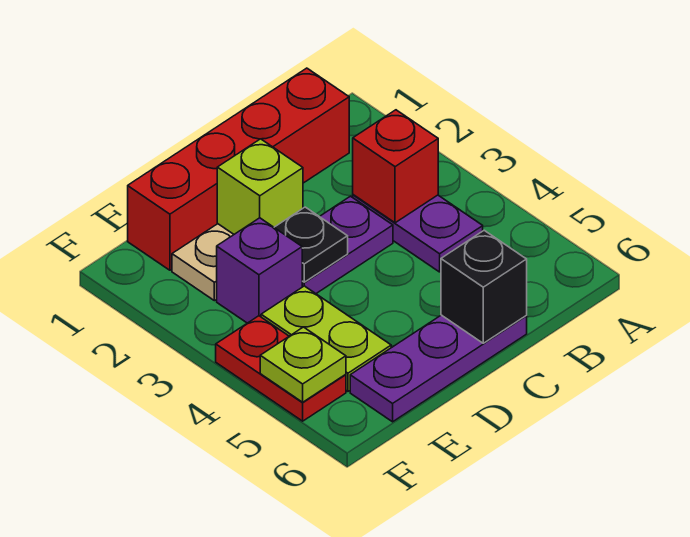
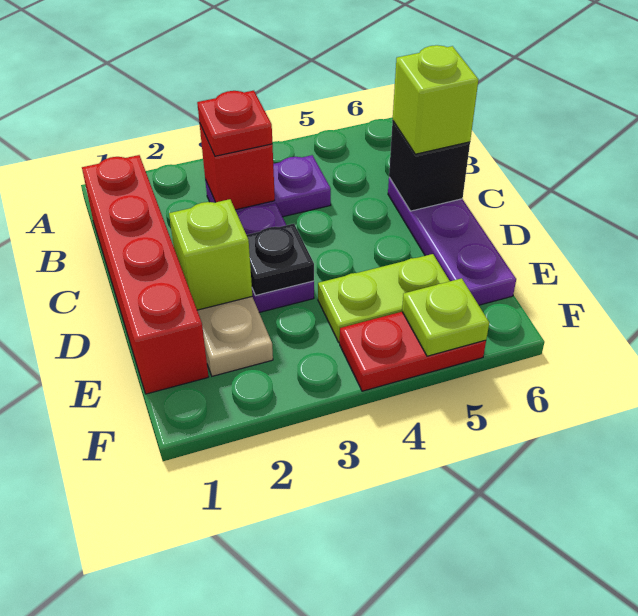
none -> red plate B3 level 3
none -> lime brick C6 level 3
purple brick E3 level 1 -> none

